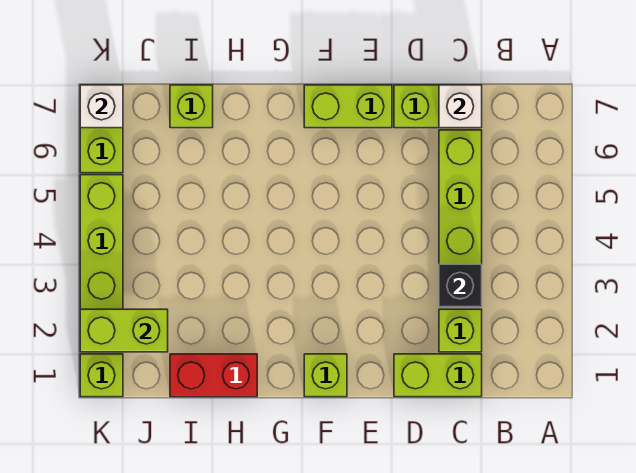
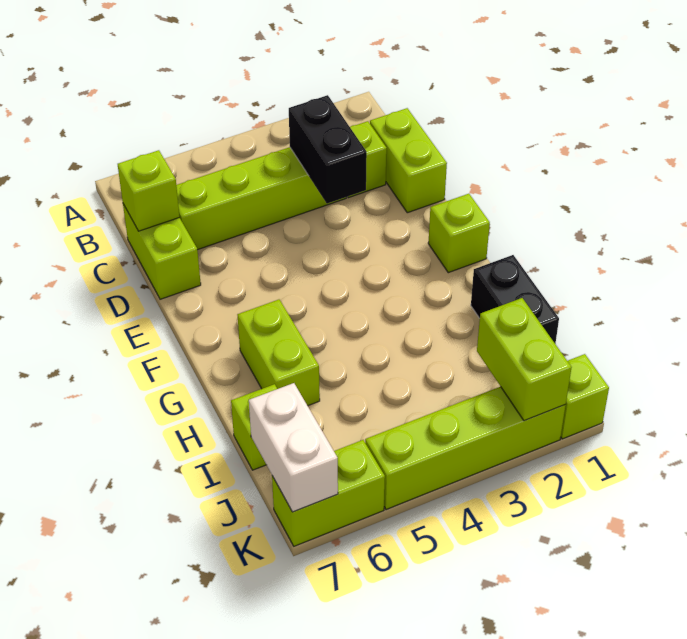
black brick C3 level 2 -> black brick C3:D3 level 2
white brick C7 level 2 -> lime brick C7 level 2
lime brick E7:F7 level 1 -> lime brick G6:H6 level 1
red brick H1:I1 level 1 -> black brick H1:I1 level 1
white brick K7 level 2 -> white brick J7:K7 level 2

